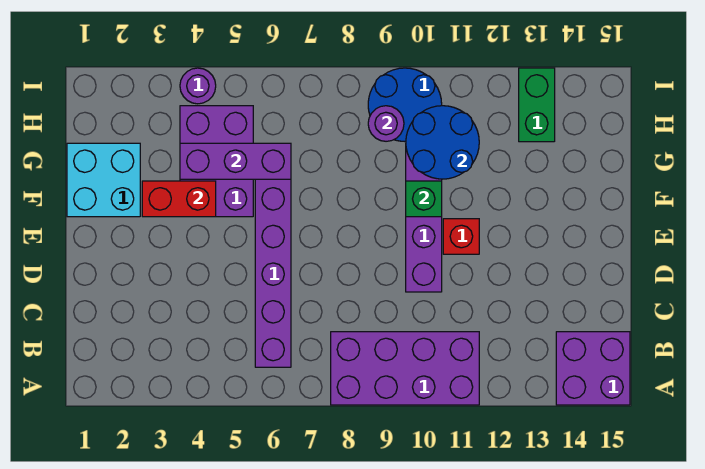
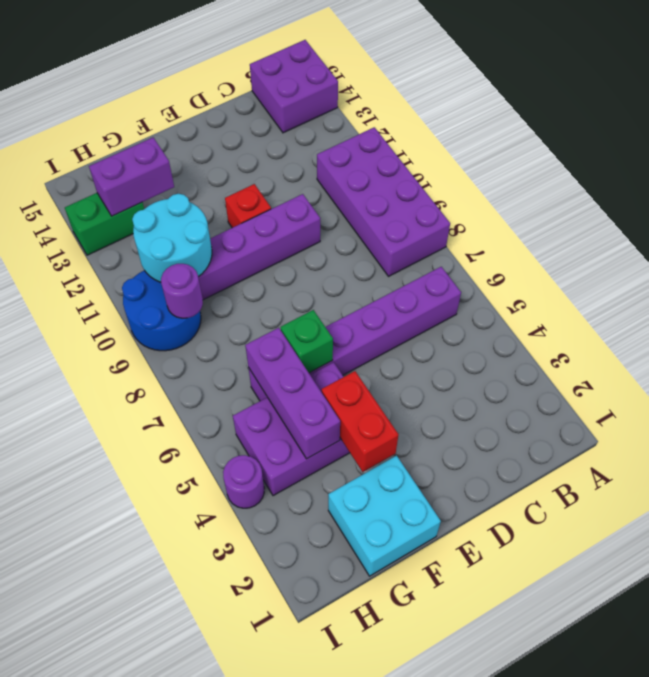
green brick F10 level 2 -> green brick F6 level 2
blue round brick G10:H11 level 2 -> cyan round brick G10:H11 level 2
none -> purple brick G13:H13 level 2

